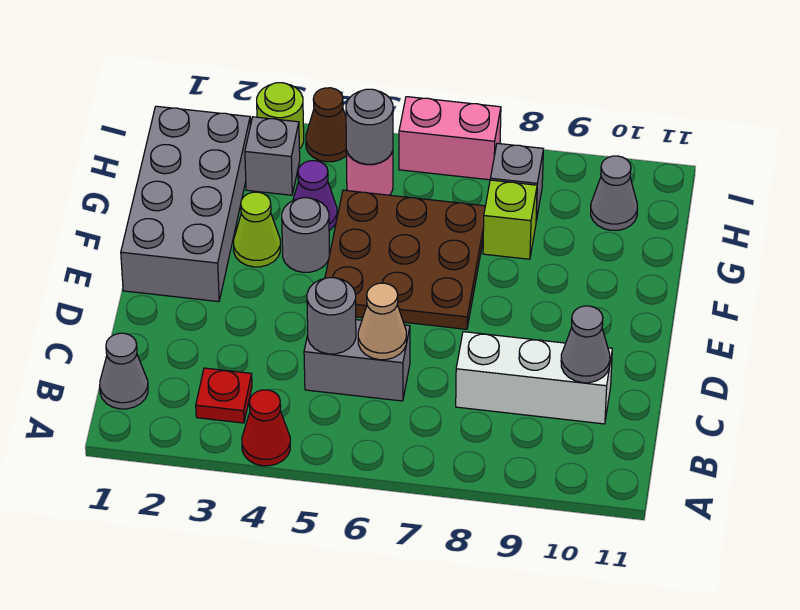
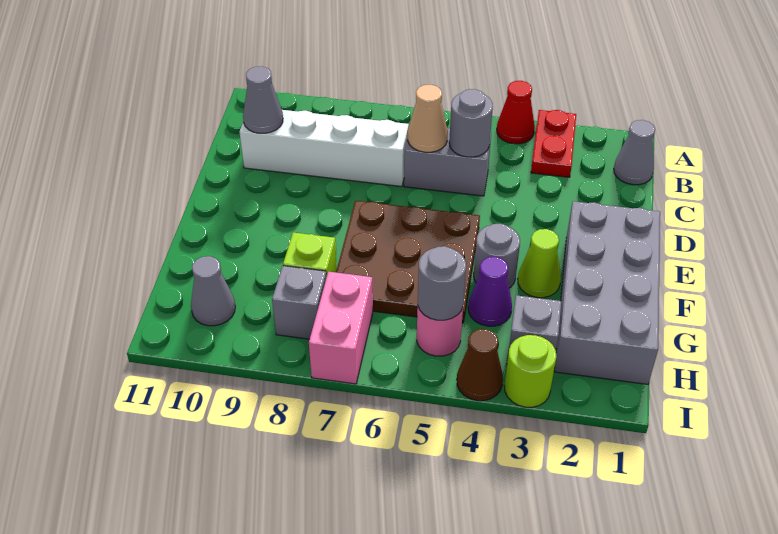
red plate B3 level 1 -> red plate A3:B3 level 1
white brick C8:C10 level 1 -> white brick C7:C10 level 1
pink brick I6:I7 level 1 -> pink brick H7:I7 level 1

